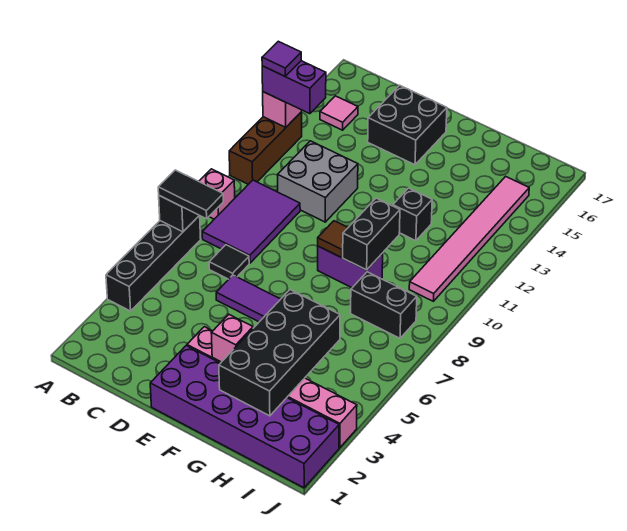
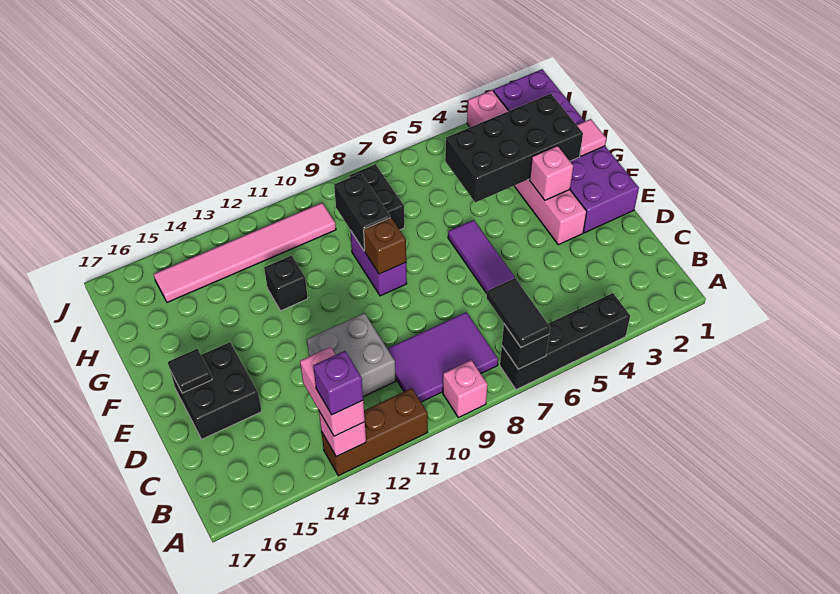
purple brick A13:B13 level 3 -> pink brick A13:B13 level 3
purple tile A13 level 4 -> purple brick A13 level 4
pink tile B15 level 1 -> pink tile G1 level 2
black tile C7 level 1 -> black tile E16 level 2
brown tile F9 level 2 -> brown brick F9 level 2
black brick G9:G10 level 2 -> black brick G9:H9 level 2

